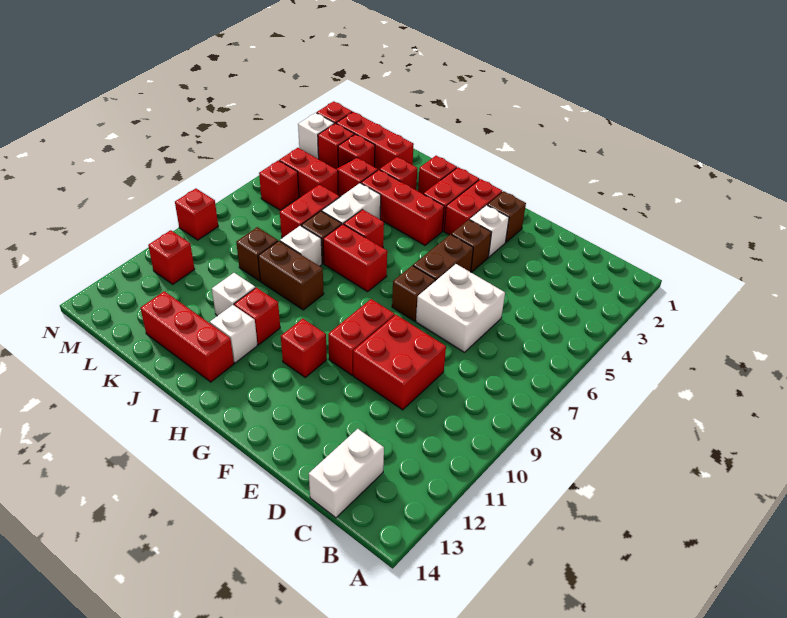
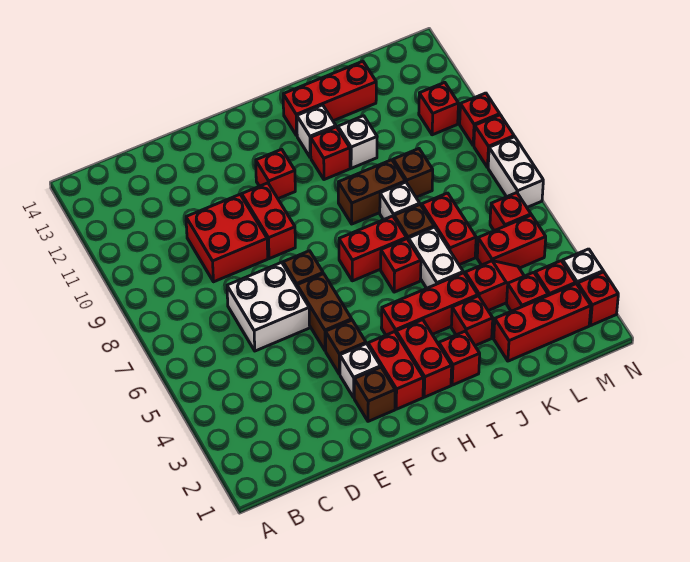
white brick C13:C14 level 1 -> white brick N7:N8 level 1
none -> red brick N10 level 1

